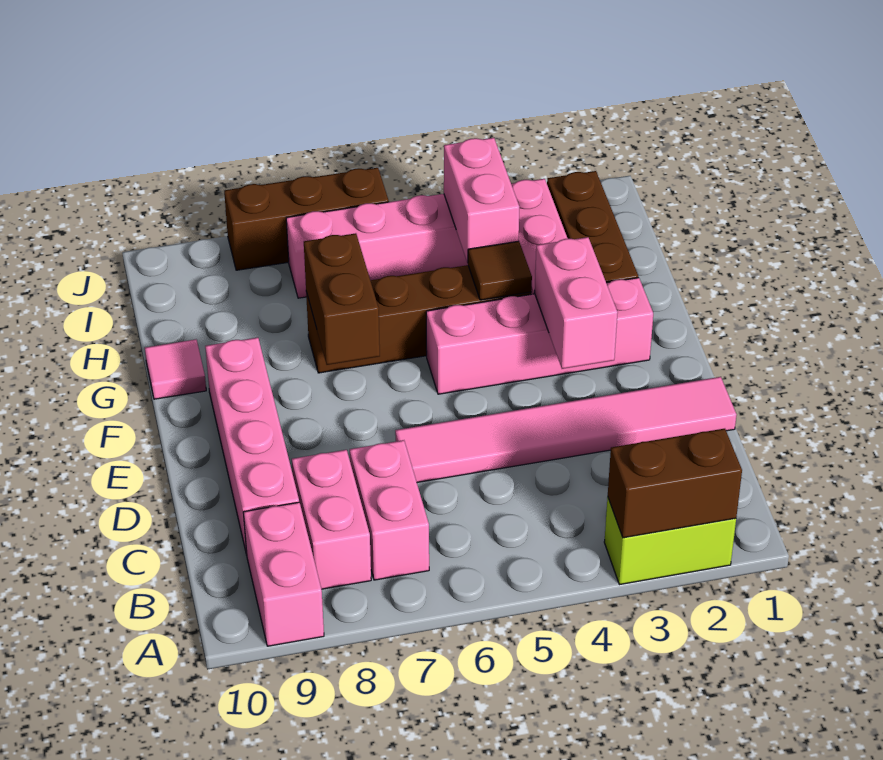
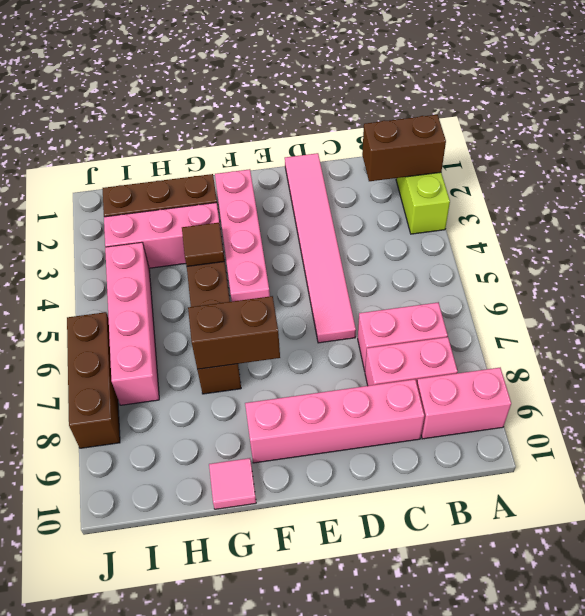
brown brick A2:A3 level 2 -> brown brick A2:B2 level 2
pink brick E3:F3 level 2 -> none
pink brick H4:I4 level 2 -> none

